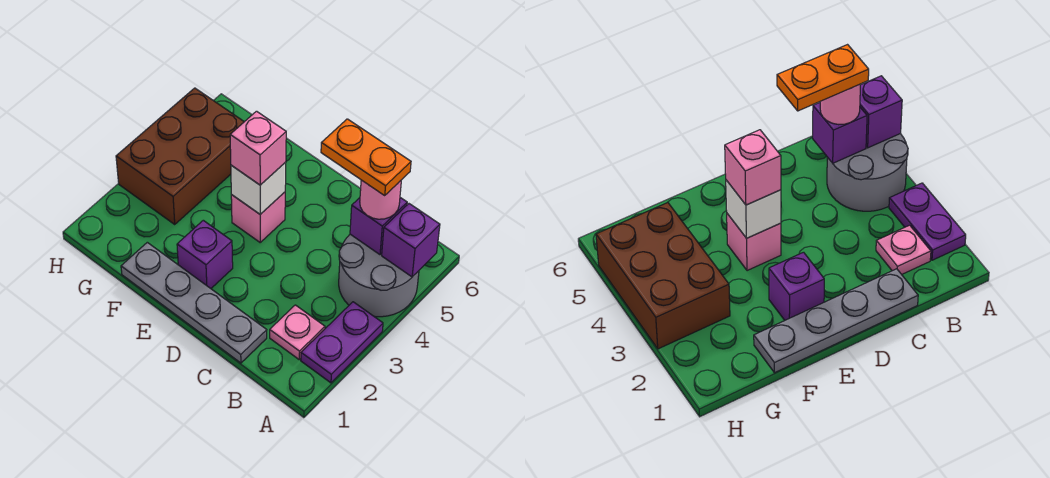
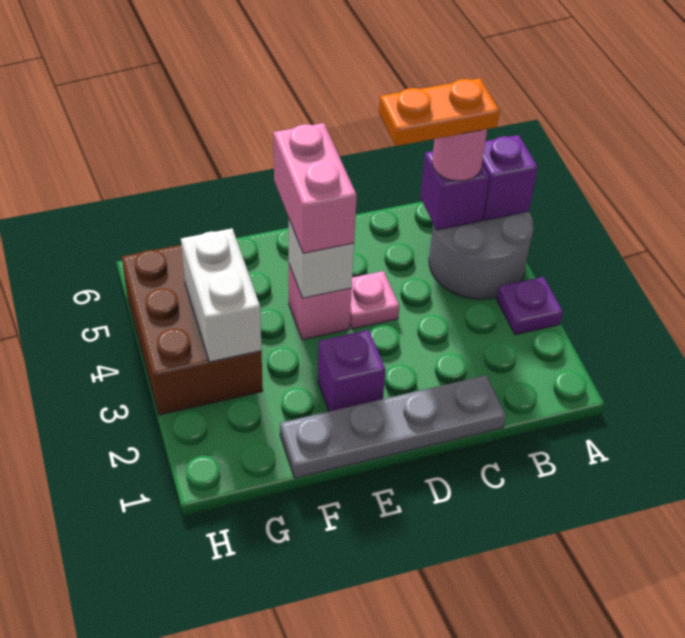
purple plate A2:A3 level 1 -> purple plate A3 level 1
pink plate B2 level 1 -> pink plate D4 level 1
pink brick E4 level 3 -> pink brick E4:E5 level 3
none -> white brick G3:G4 level 2

